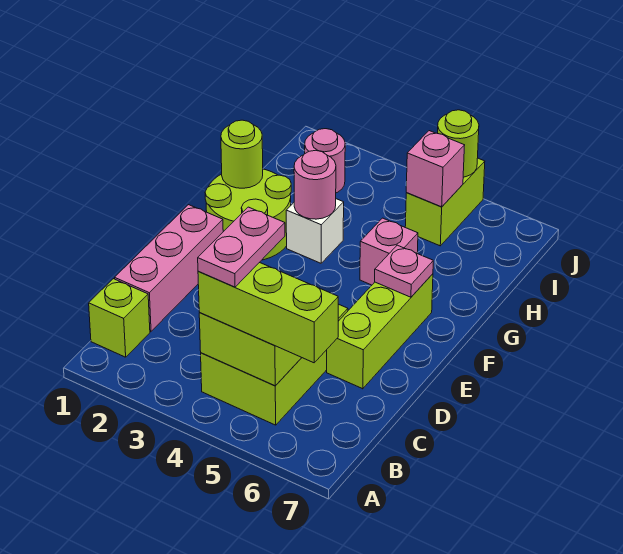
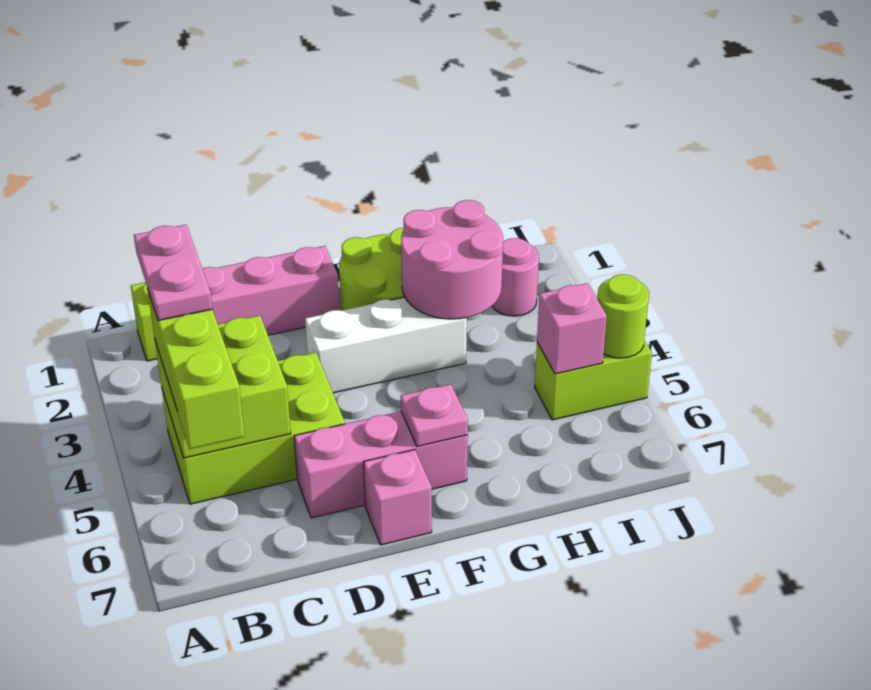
pink plate B4:C4 level 4 -> pink plate B3:B4 level 4
lime brick D6:F6 level 1 -> pink brick D6:F6 level 1
lime round brick G1 level 2 -> none
white brick G3 level 1 -> white brick E3:G3 level 1
pink round brick G3 level 2 -> pink round brick G2:H3 level 2
pink brick G5 level 1 -> pink brick E7 level 1

